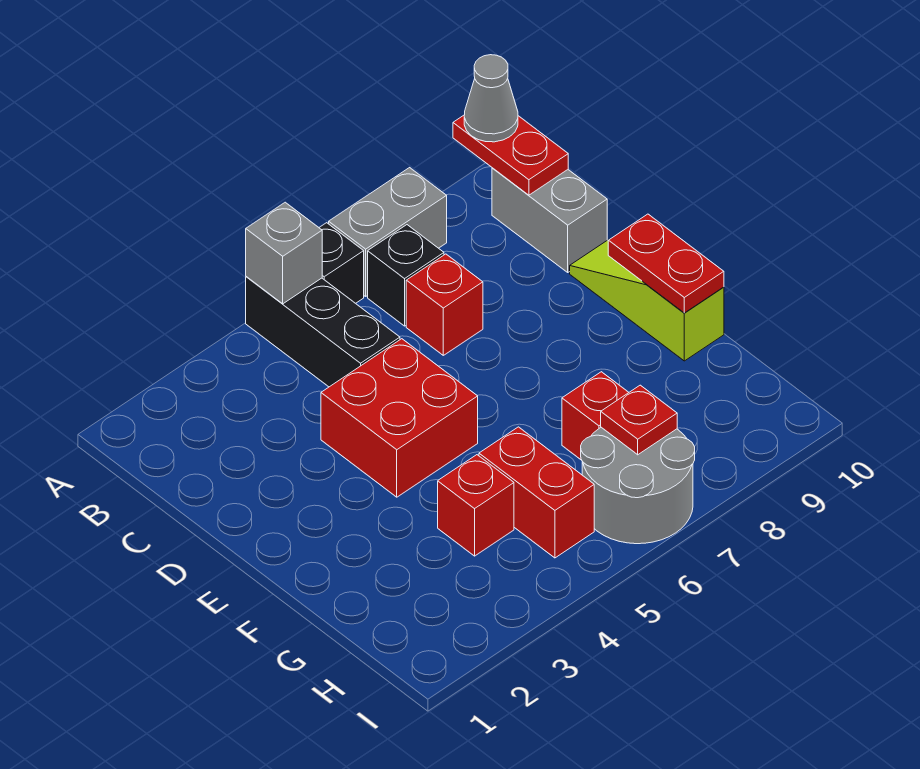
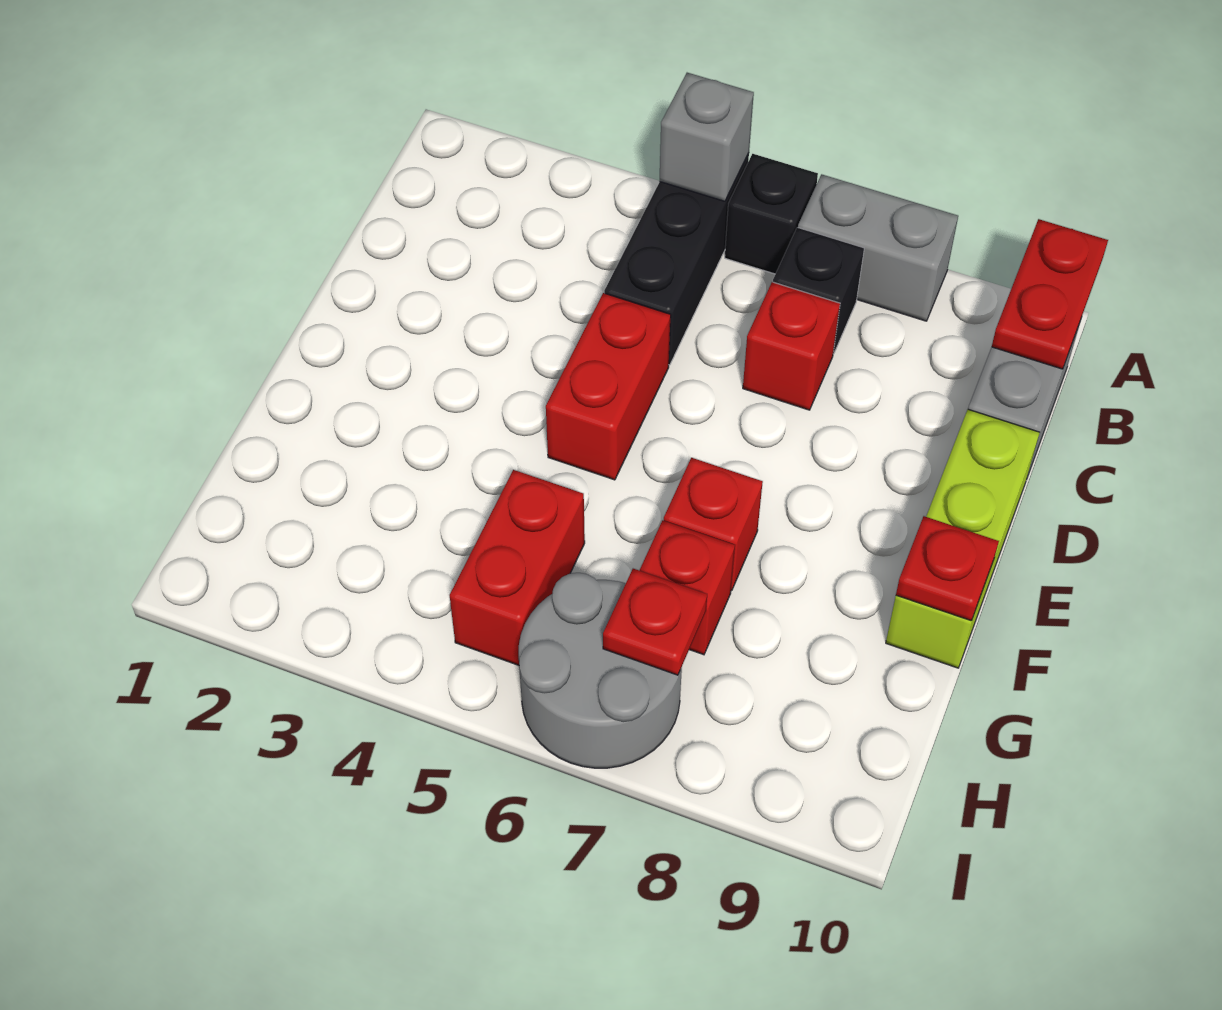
grey cone A10 level 3 -> none
red brick D4:E5 level 1 -> red brick D5:E5 level 1
lime slope D10:F10 level 1 top F -> lime brick D10:F10 level 1
red plate E10:F10 level 2 -> red plate F10 level 2
red brick G4 level 1 -> red brick F7 level 1

